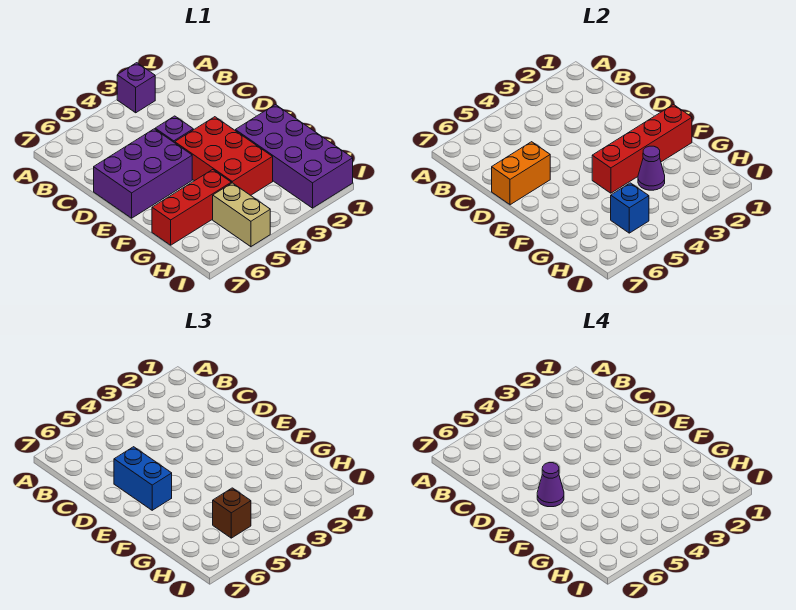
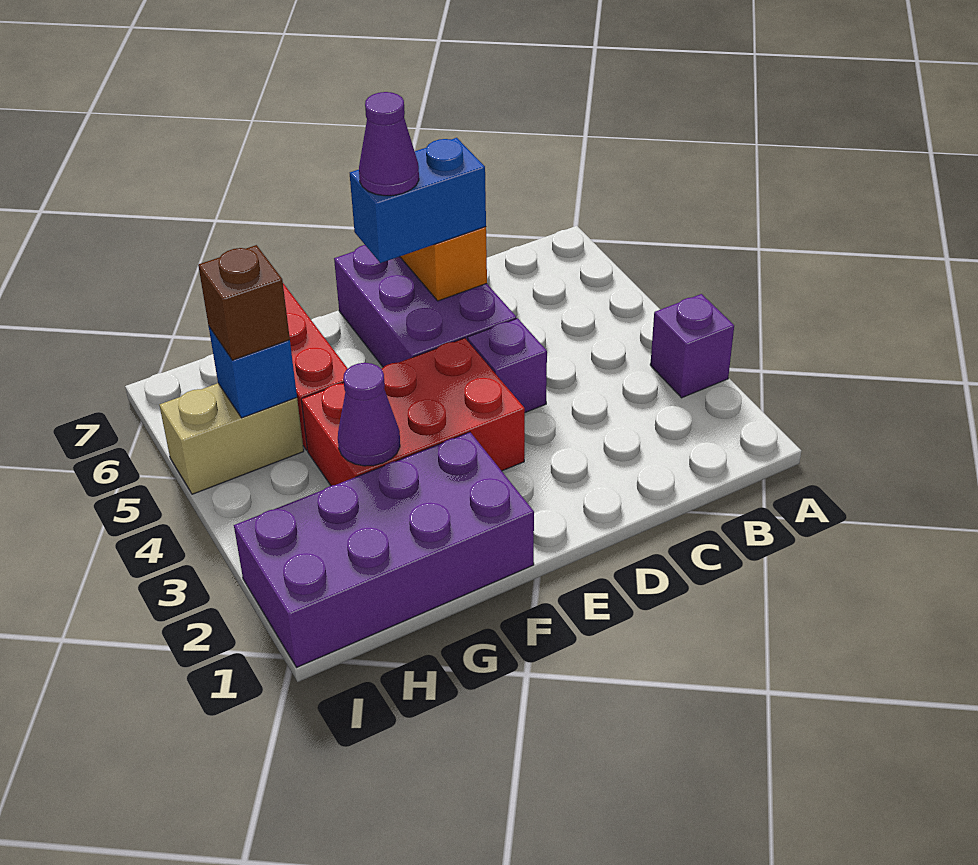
red brick F1:F4 level 2 -> none

